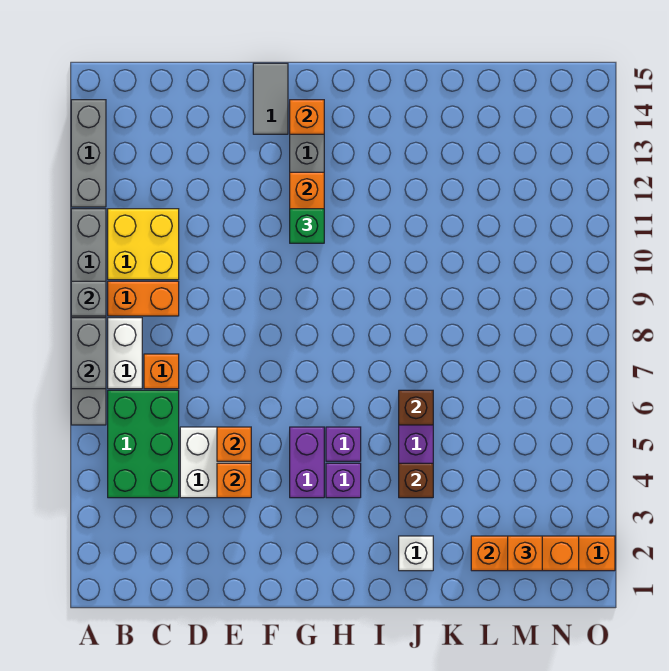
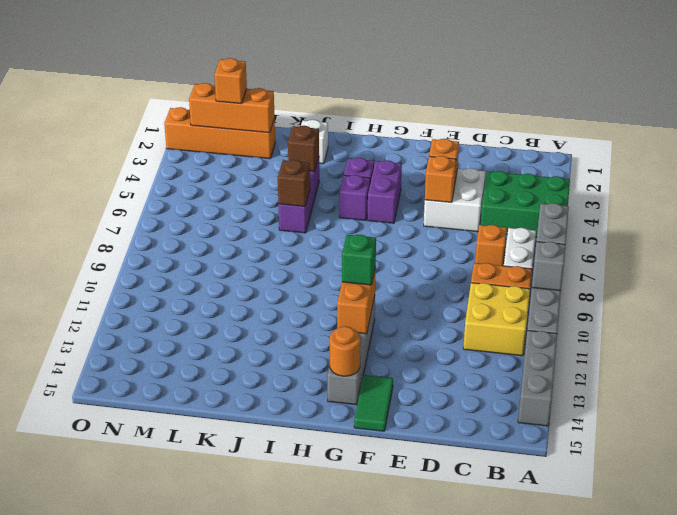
green brick B4:C6 level 1 -> green brick A4:C5 level 1
grey tile F14:F15 level 1 -> green tile F14:F15 level 1
orange brick G14 level 2 -> orange round brick G14 level 2

